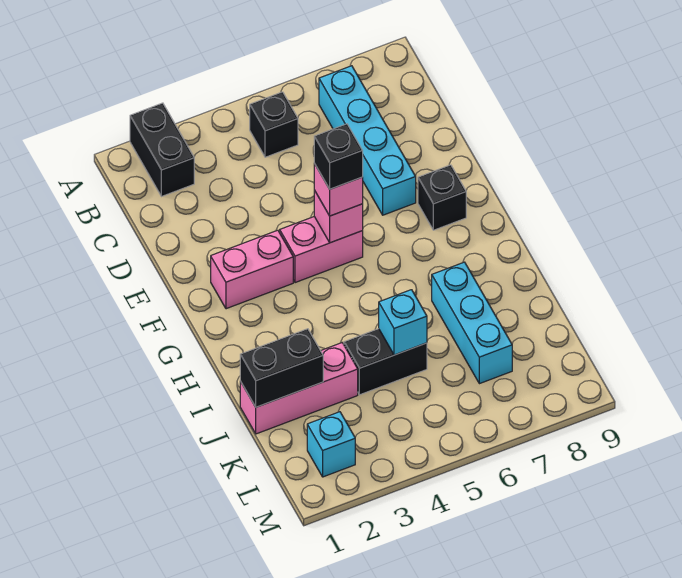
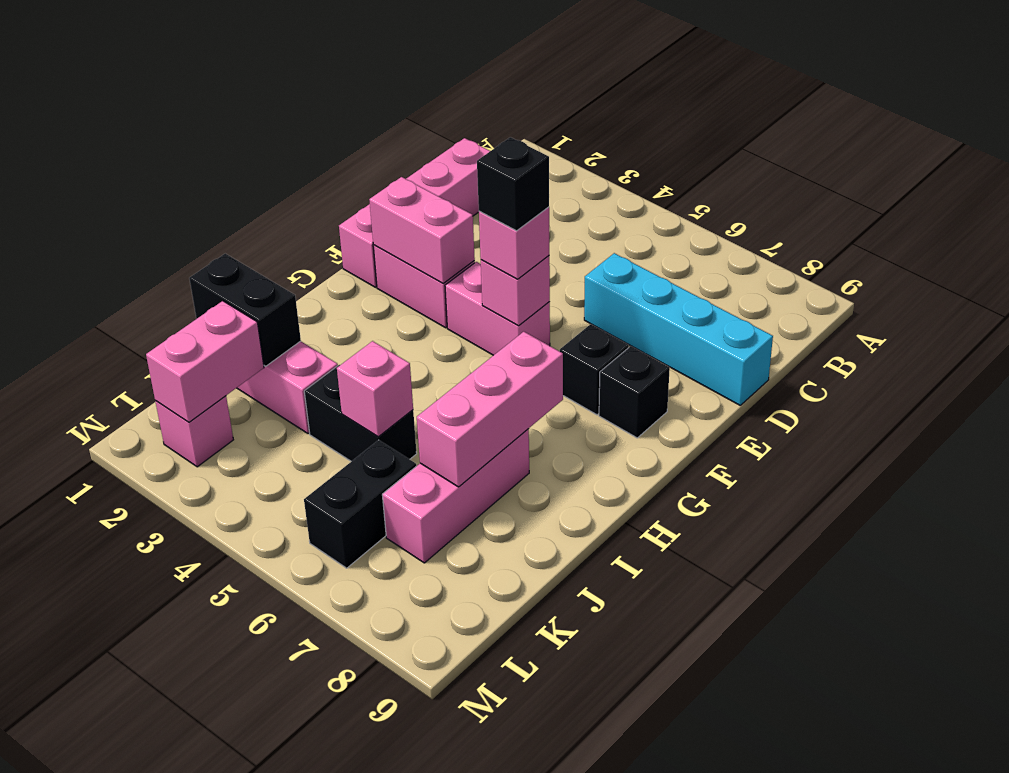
black brick A2:B2 level 1 -> black brick K6:L6 level 1
black brick B5 level 1 -> black brick F7 level 1
cyan brick B7:E7 level 1 -> cyan brick D6:D9 level 1
none -> pink brick C1:F1 level 1
none -> pink brick F2:F3 level 2
none -> pink brick H7:J7 level 2
cyan brick I7:K7 level 1 -> pink brick I7:K7 level 1
cyan brick J5 level 2 -> pink brick J5 level 2
none -> pink brick K2:L2 level 2
cyan brick L2 level 1 -> pink brick L2 level 1

